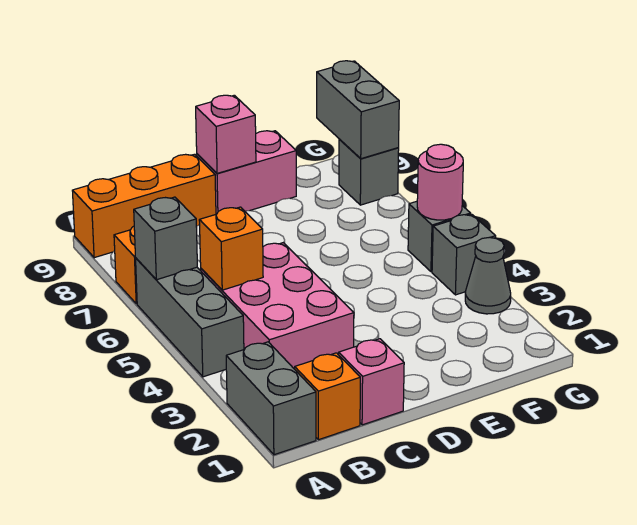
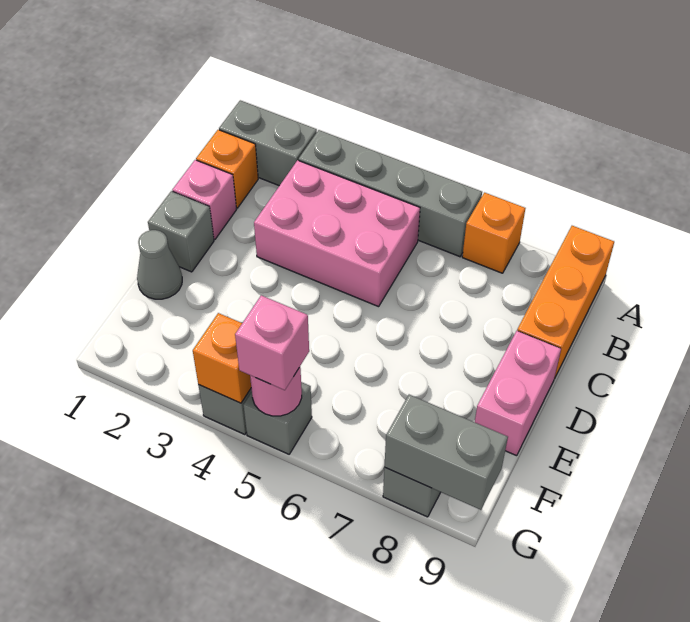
grey brick A4:A6 level 1 -> grey brick A3:A6 level 1
grey brick A6 level 2 -> grey brick D1 level 1
orange brick B5 level 2 -> orange brick G4 level 2
pink brick D9 level 2 -> pink brick G5 level 3
grey cone G3 level 1 -> grey cone E1 level 1

